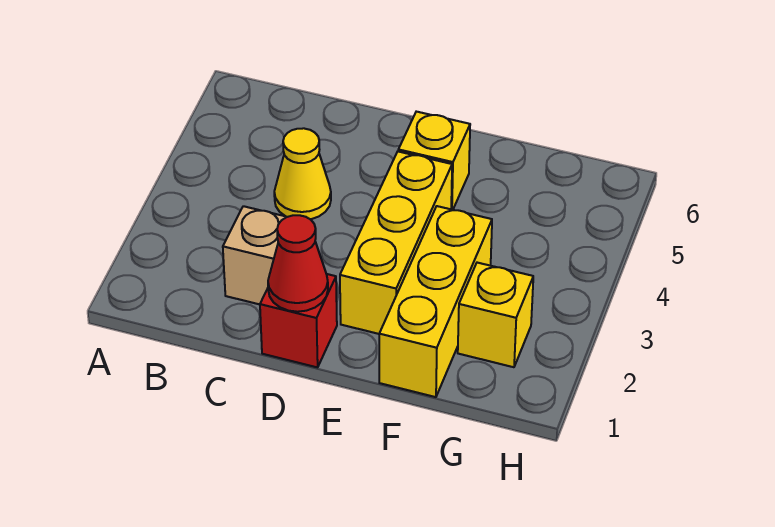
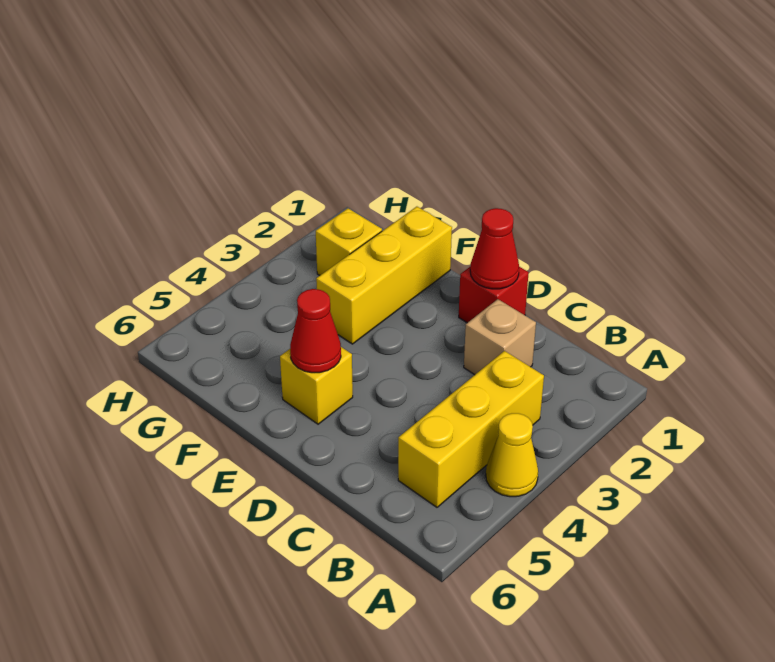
yellow cone C4 level 1 -> yellow cone A4 level 1
yellow brick E2:E4 level 1 -> yellow brick B3:B5 level 1
none -> red cone E5 level 2

